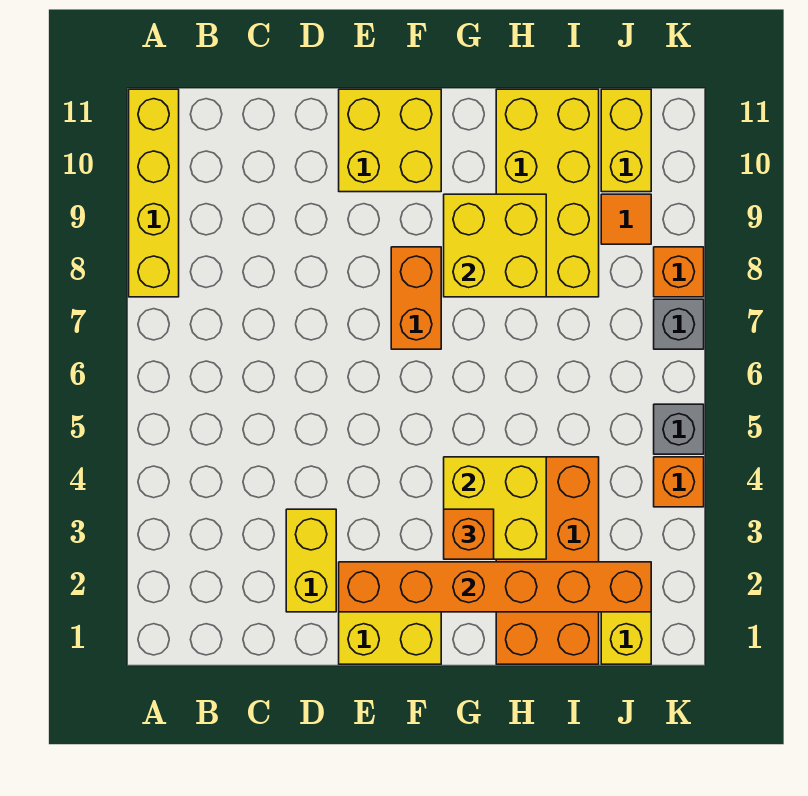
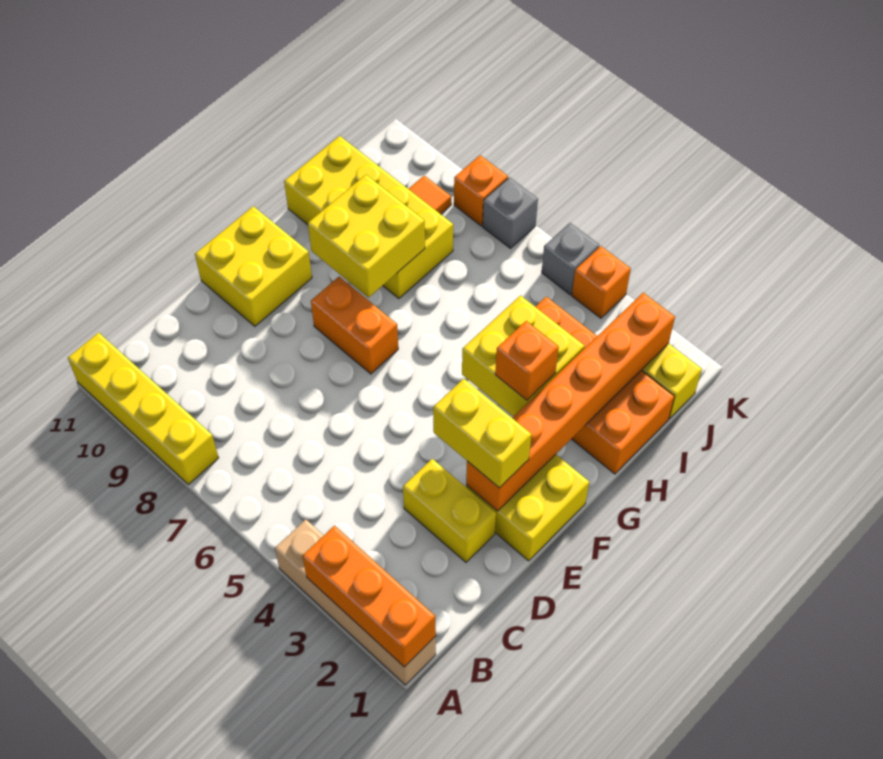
none -> tan brick A1:A4 level 1
none -> orange brick A1:A3 level 2
yellow brick J10:J11 level 1 -> yellow brick E2:E3 level 3

